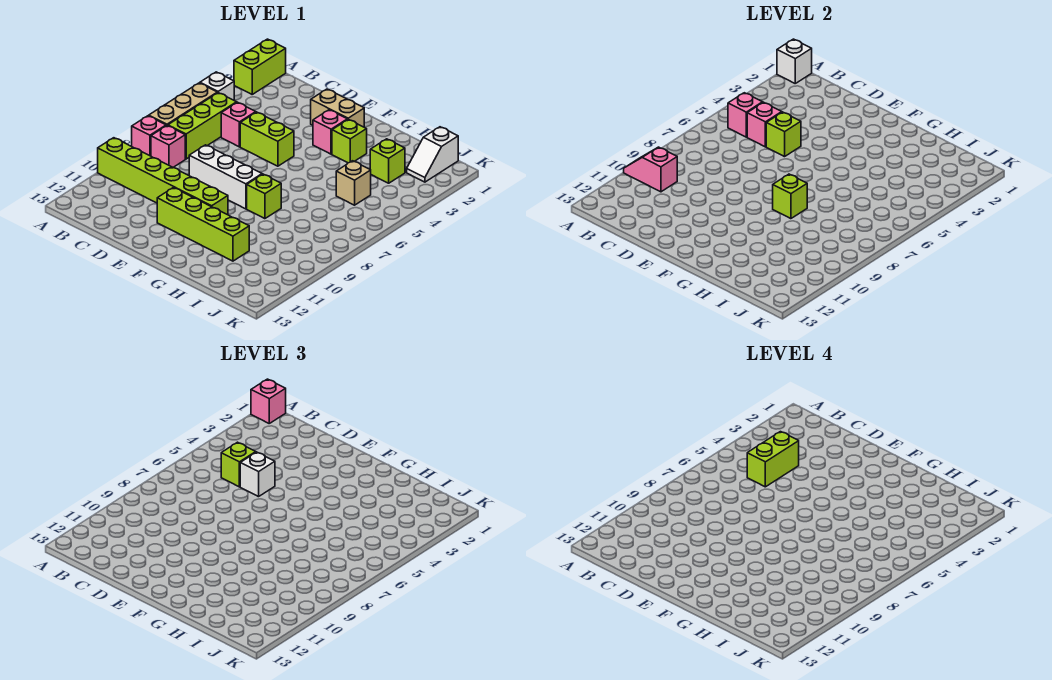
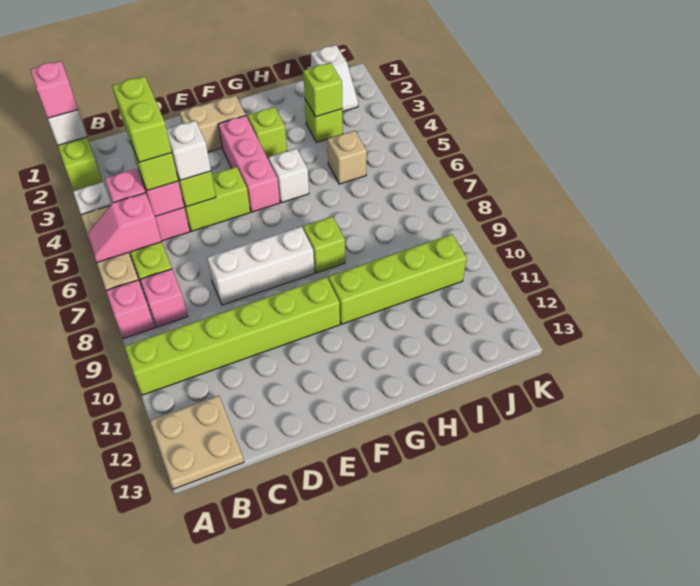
pink slope A10:B10 level 2 top B -> pink slope A6:B6 level 2 top B
none -> tan plate A12:B13 level 1
lime brick E11:H11 level 1 -> lime brick G10:J10 level 1
pink brick F3 level 1 -> pink brick F3:F5 level 1
none -> white brick G5 level 1
lime brick G8 level 2 -> lime brick I3 level 2

